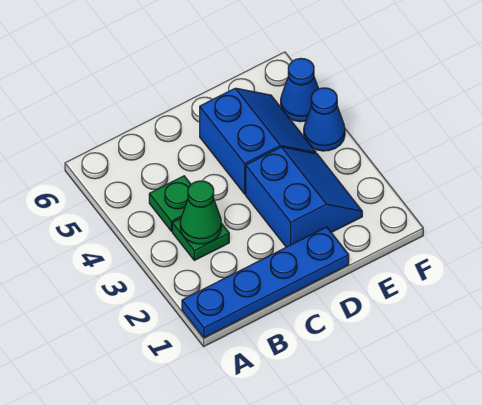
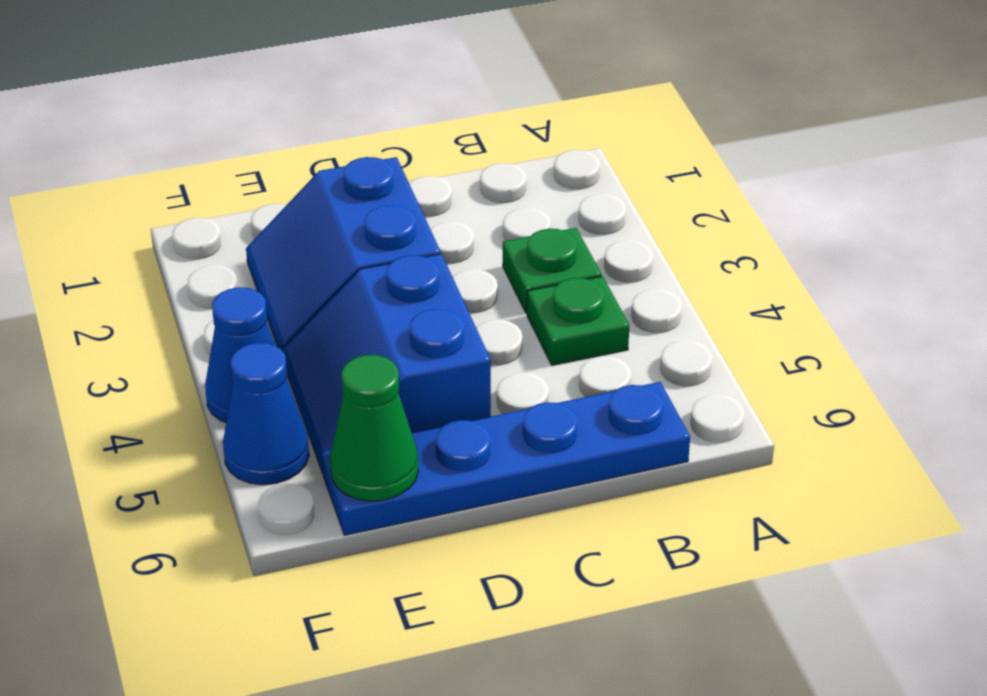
blue plate A1:D1 level 1 -> blue plate B6:E6 level 1
green cone B3 level 2 -> green cone E6 level 2

